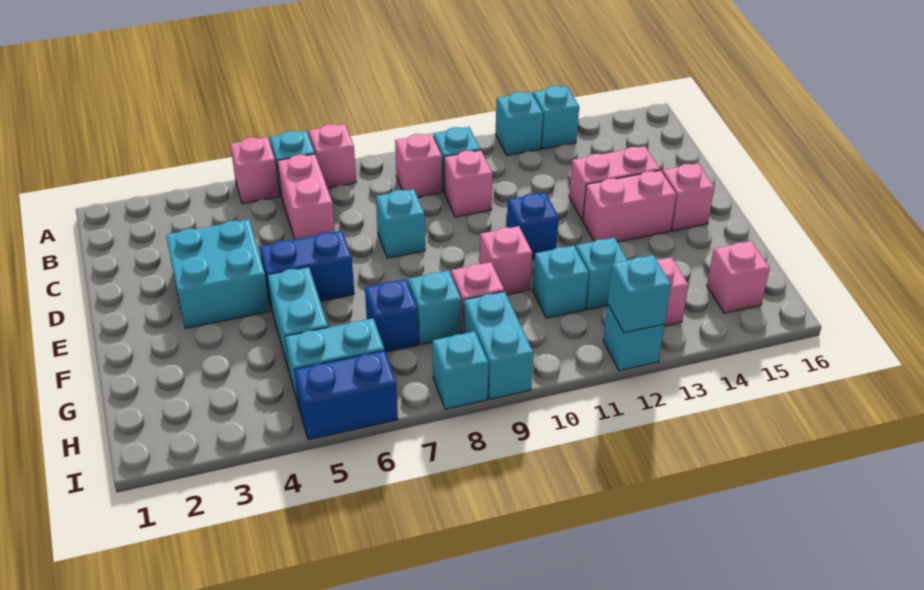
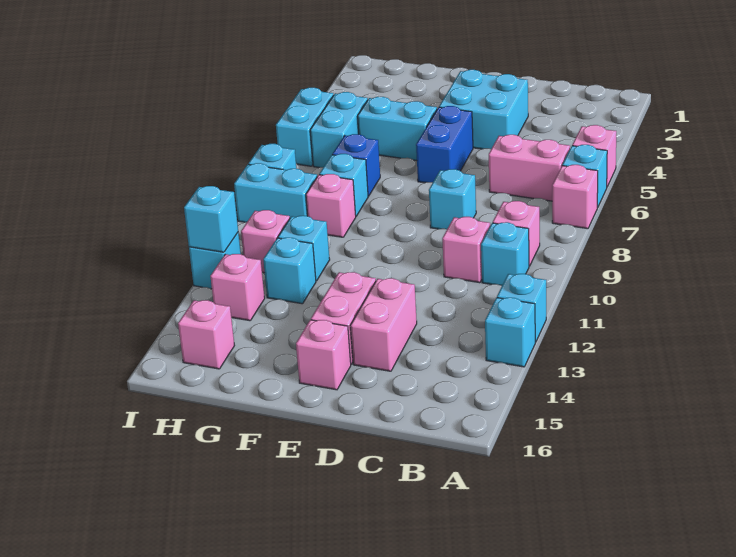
blue brick E11 level 1 -> none
pink brick F10 level 1 -> pink brick H11 level 1
blue brick I5:I6 level 1 -> cyan brick I5:I6 level 1

